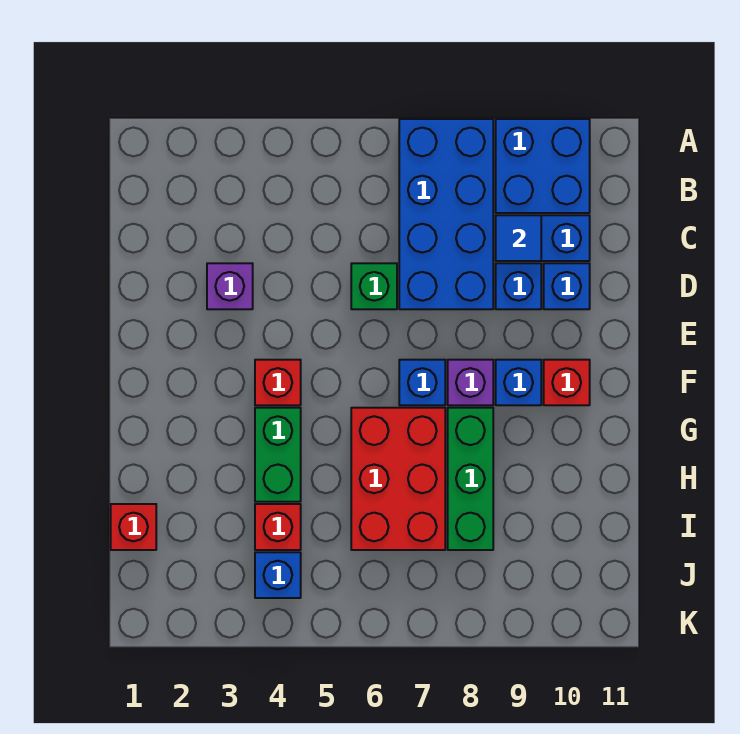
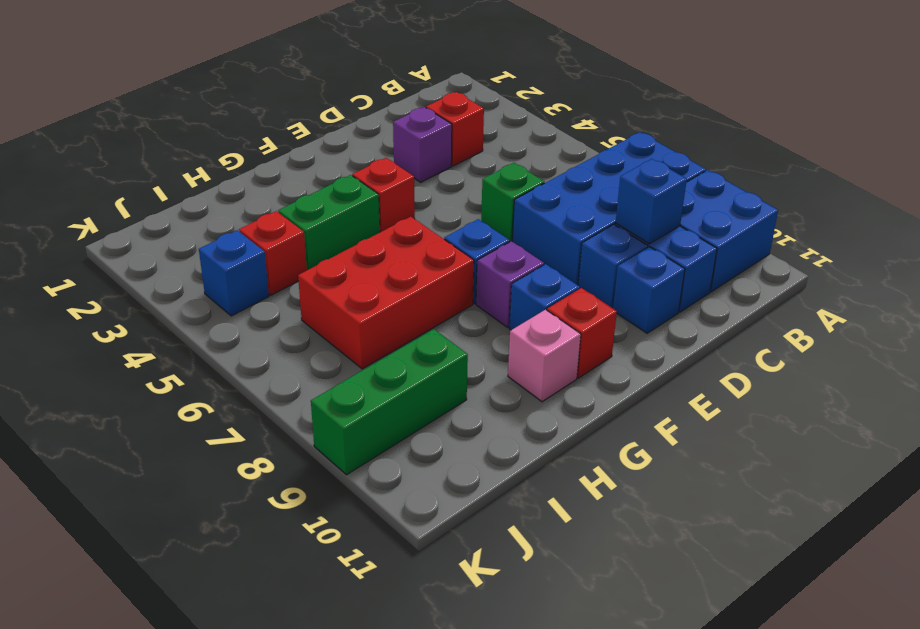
blue tile C9 level 2 -> blue brick C9 level 2
green brick G8:I8 level 1 -> green brick I9:K9 level 1
none -> pink brick G10 level 1
red brick I1 level 1 -> red brick C3 level 1

